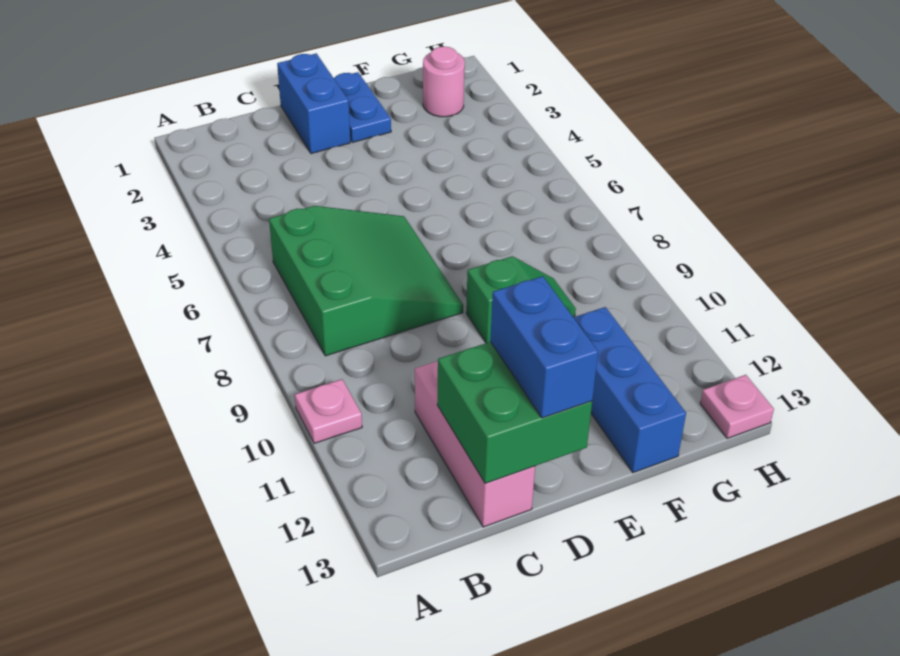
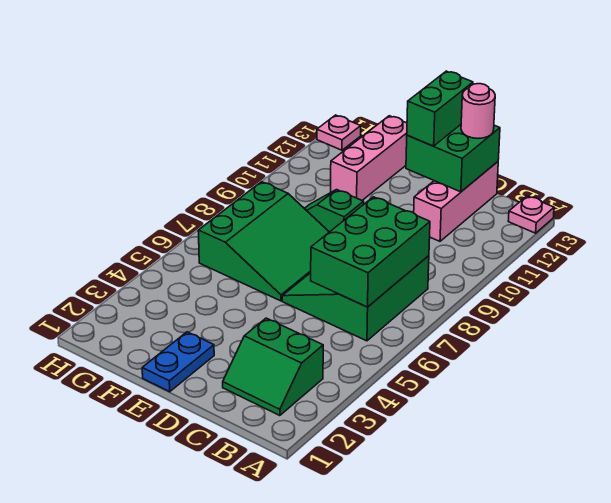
pink plate A10 level 1 -> pink plate A13 level 1
none -> green slope B2:C3 level 1 top 3
none -> green brick B6:C8 level 2
blue brick D1:D2 level 1 -> none
blue brick D12:D13 level 3 -> green brick D12:D13 level 3
none -> green slope E6:G8 level 1 top G
blue brick F11:F13 level 1 -> pink brick F11:F13 level 1
pink round brick G2 level 1 -> pink round brick C13 level 3

